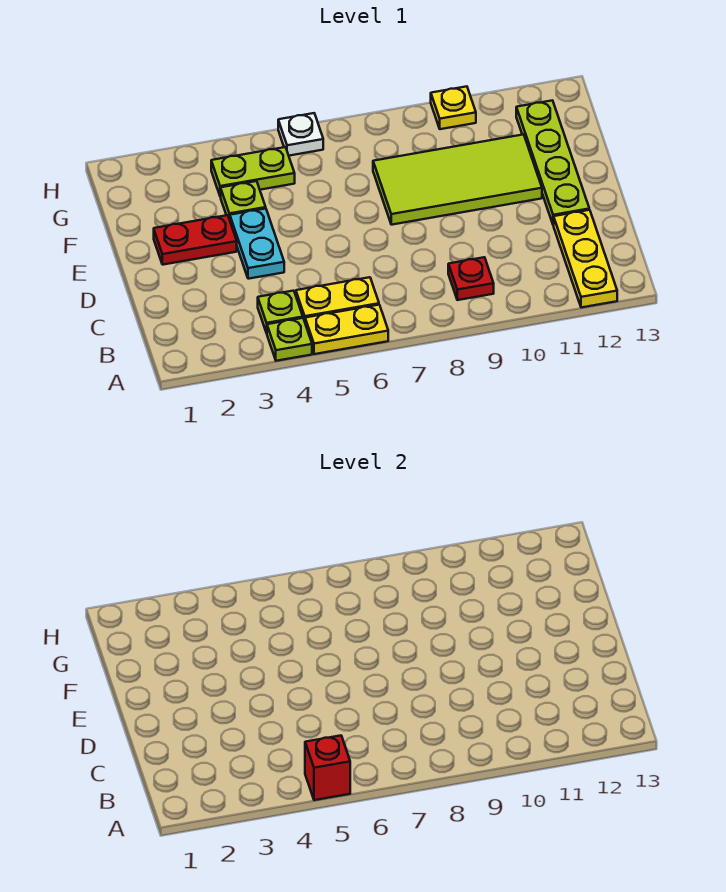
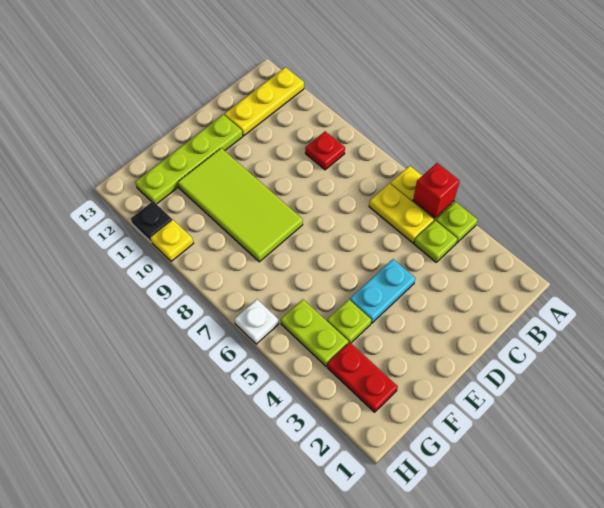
red plate E2:E3 level 1 -> red plate G2:G3 level 1
none -> black plate H11 level 1

